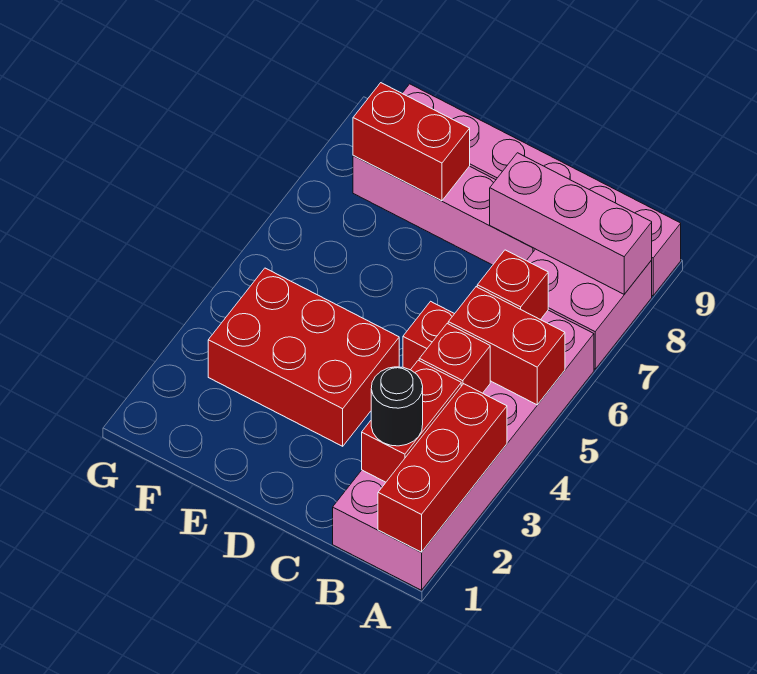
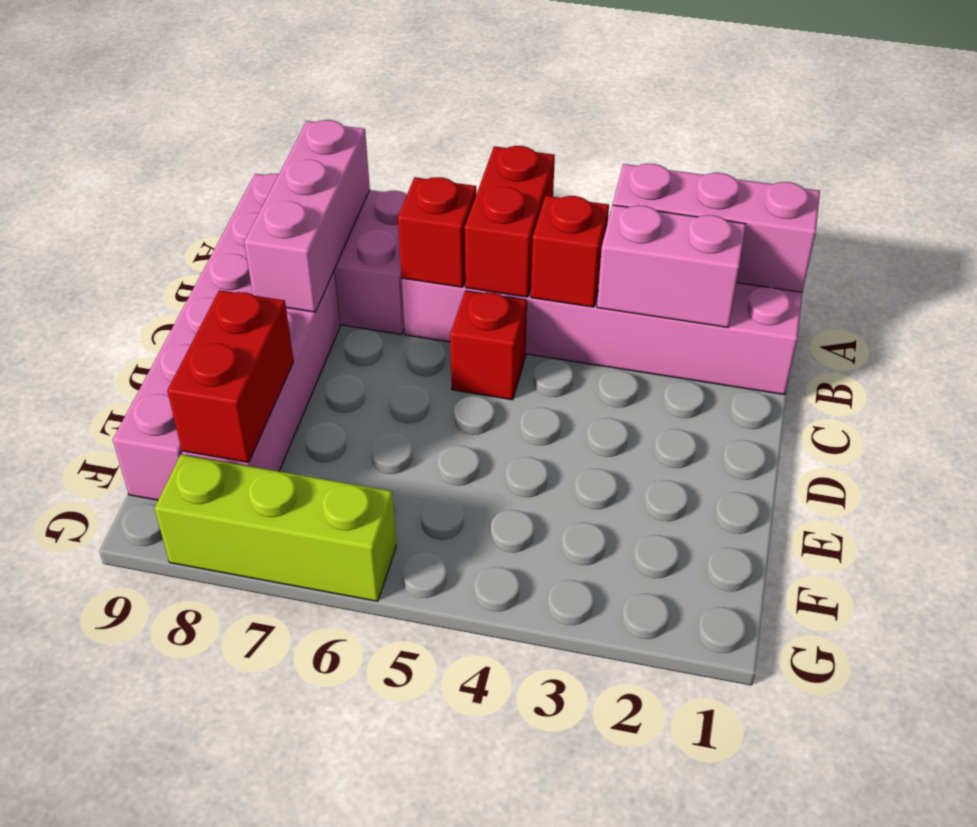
red brick A1:A3 level 2 -> pink brick A1:A3 level 2
red brick B2:B3 level 2 -> pink brick B2:B3 level 2
black round brick B2 level 3 -> none
red brick D3:F4 level 1 -> none
none -> lime brick G6:G8 level 1

